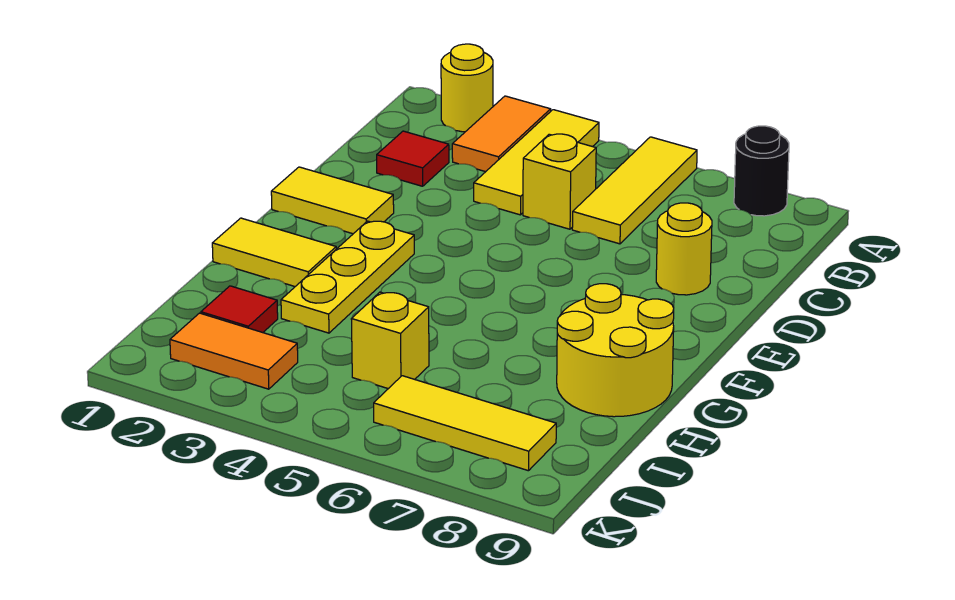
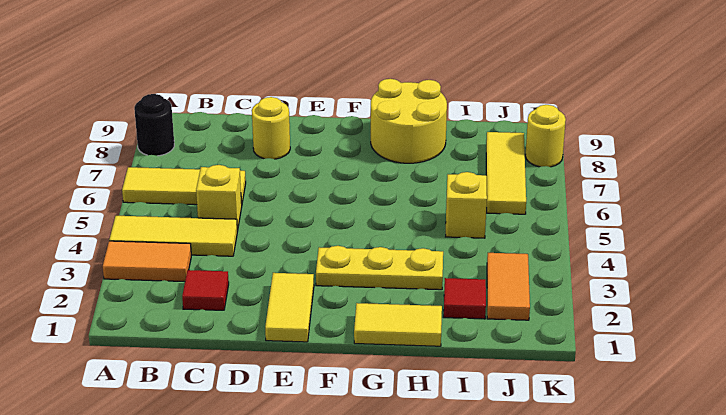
yellow round brick A2 level 1 -> yellow round brick K8 level 1
yellow tile G1:G2 level 1 -> yellow tile G1:H1 level 1

